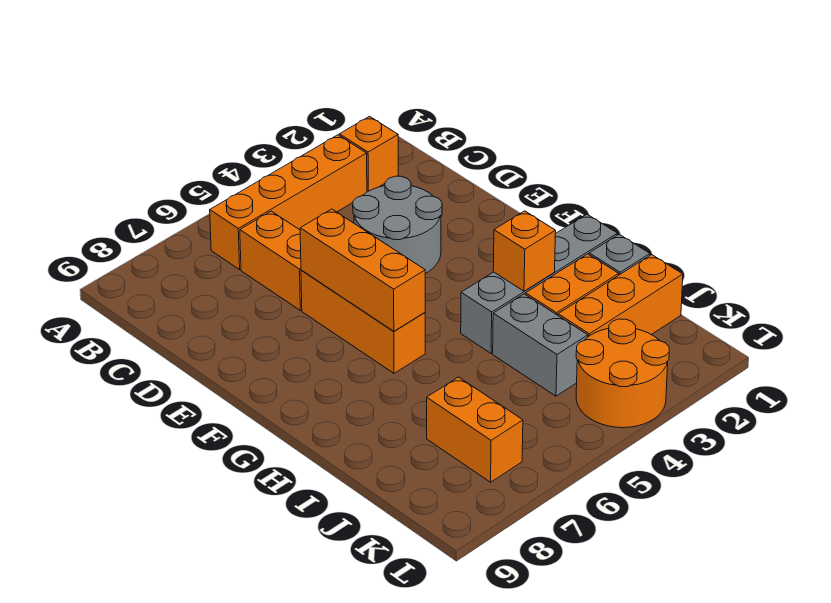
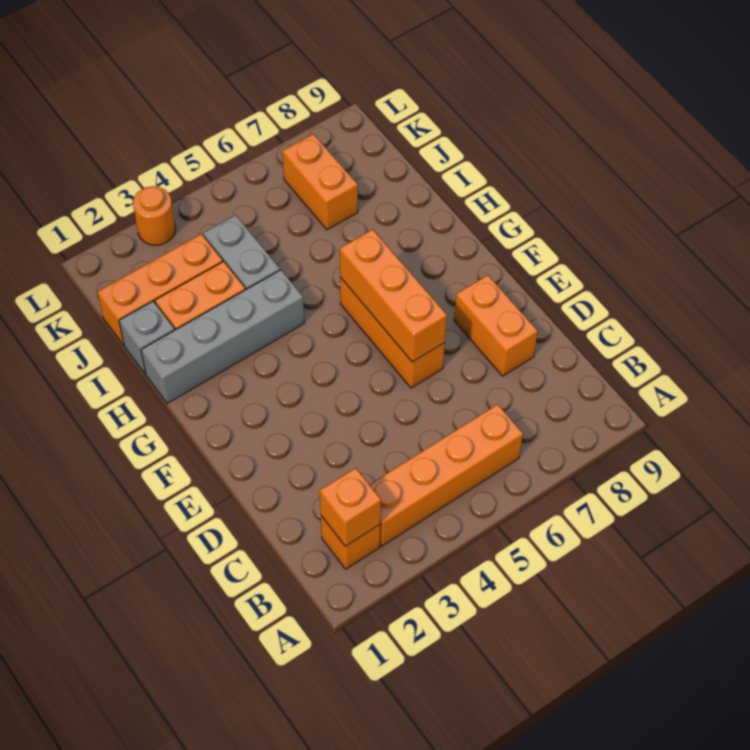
orange brick C6:D6 level 1 -> orange brick D8:E8 level 1
grey round brick D3:E4 level 1 -> none
orange brick H3 level 2 -> orange brick B2 level 2
orange round brick K3:L4 level 1 -> orange round brick L3 level 1

